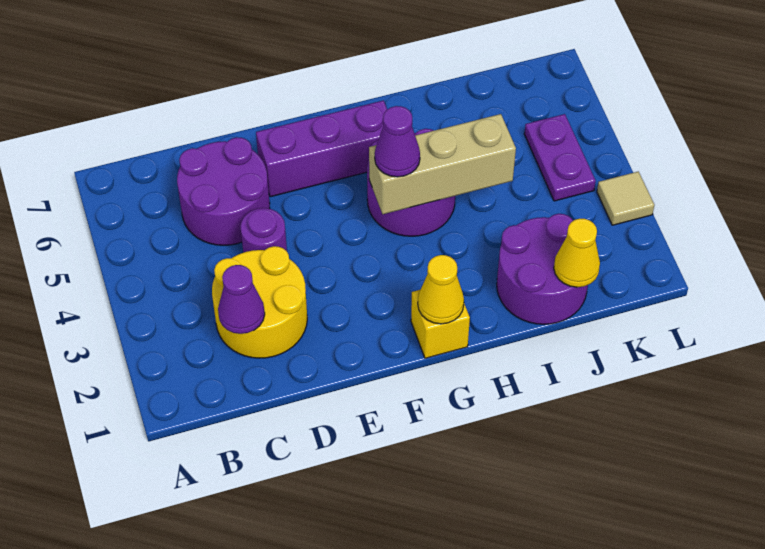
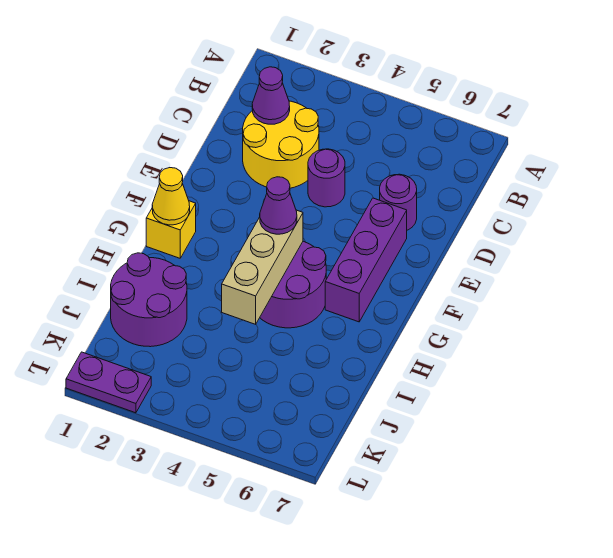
purple round brick C5:D6 level 1 -> purple round brick D6 level 1
yellow cone J1 level 2 -> none
purple plate K4:K5 level 1 -> purple plate L1:L2 level 1
tan tile L3 level 1 -> none

